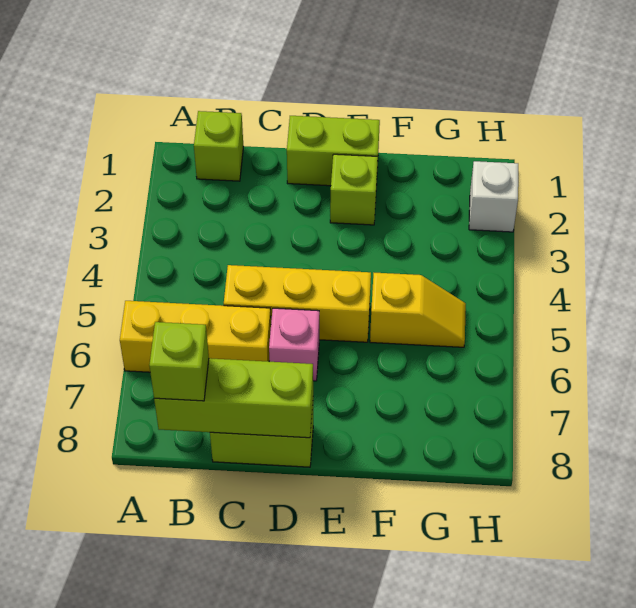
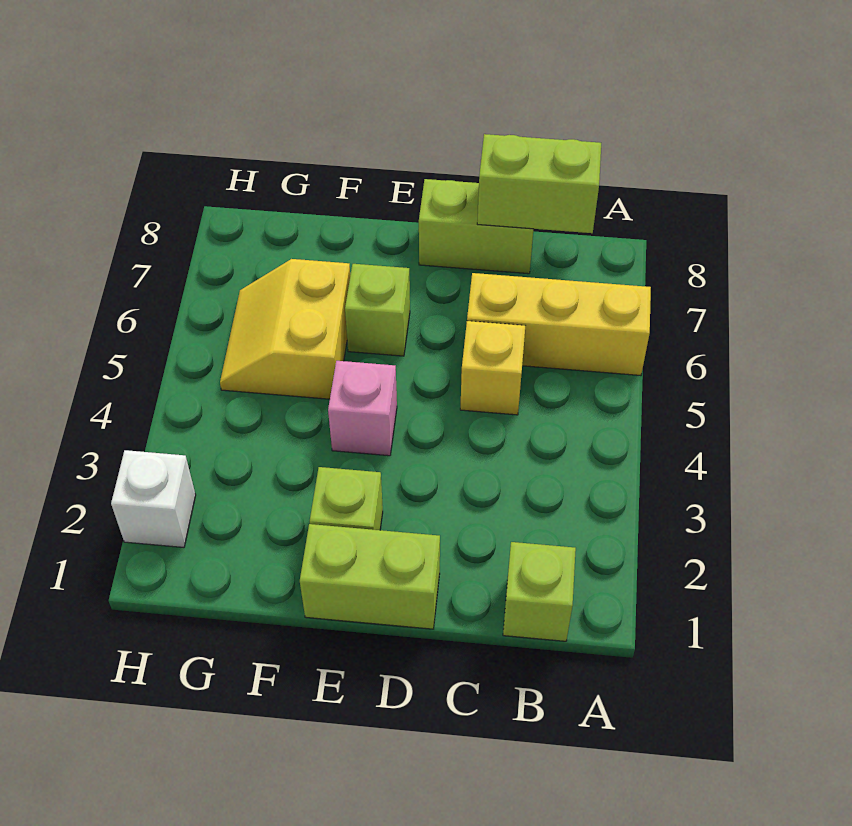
lime brick B8:D8 level 2 -> lime brick B8:C8 level 2
lime brick B8 level 3 -> lime brick E6 level 1
yellow brick C5:E5 level 1 -> yellow brick C5 level 1
pink brick D6 level 1 -> pink brick E4 level 1
yellow slope F5:G5 level 1 top F -> yellow slope F5:G6 level 1 top F

